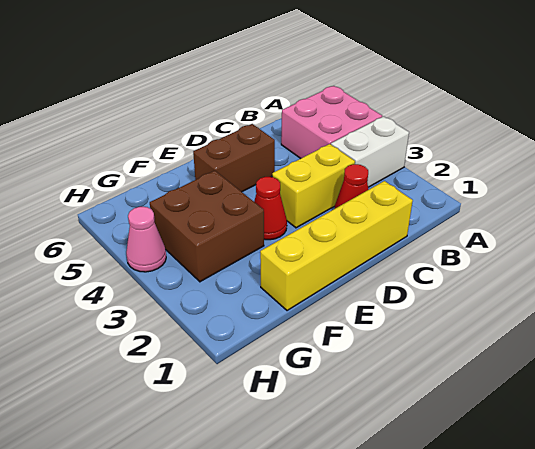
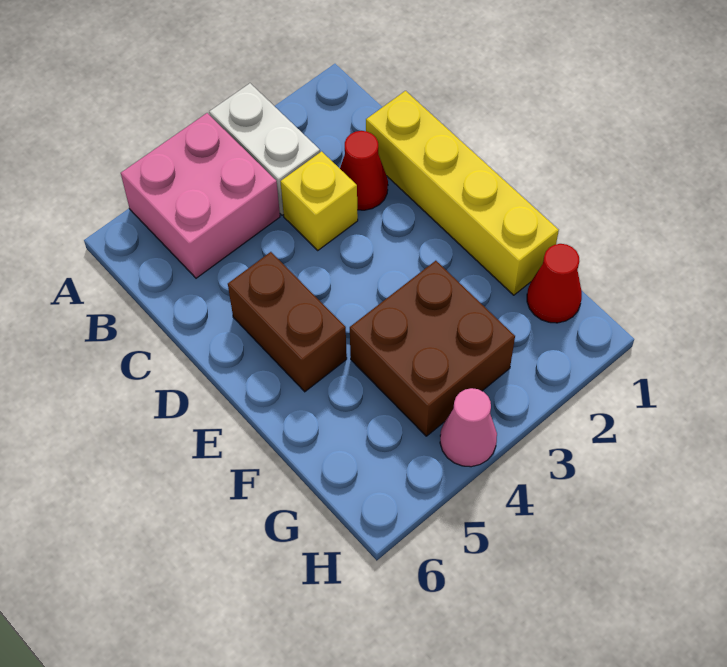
yellow brick C3:D3 level 1 -> yellow brick C3 level 1
red cone E3 level 1 -> red cone G1 level 1

